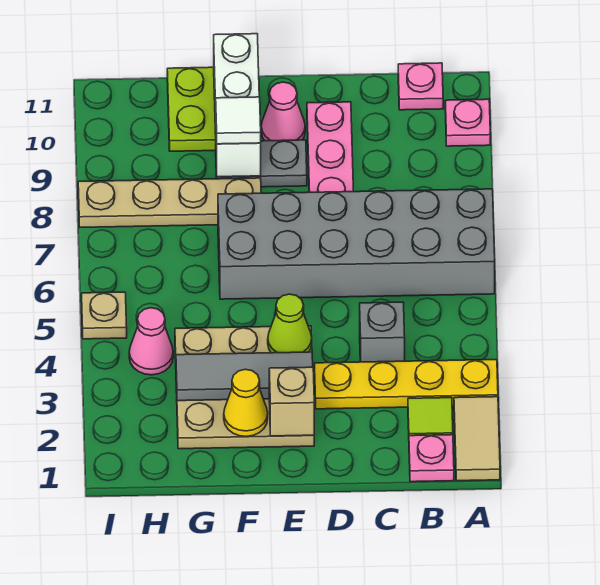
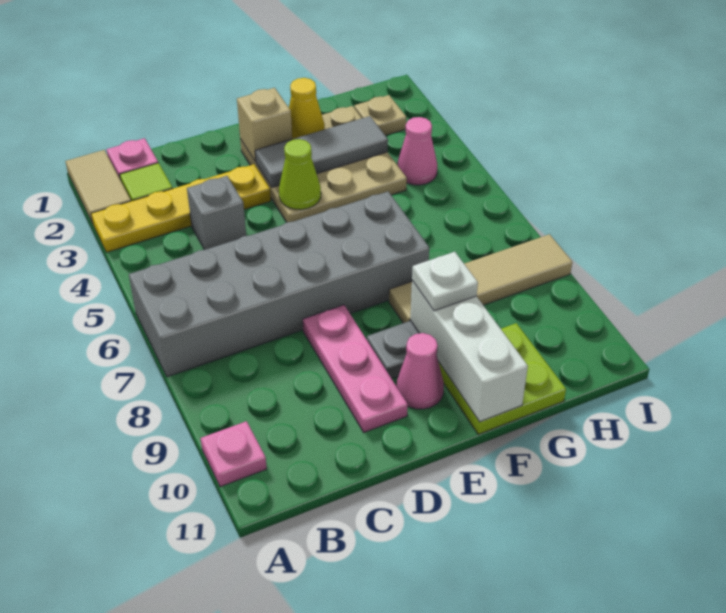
pink plate B11 level 1 -> none
tan plate F8:I8 level 1 -> tan tile F8:I8 level 1
white tile F9 level 3 -> white plate F9 level 3
tan plate I5 level 1 -> tan plate H2 level 1

